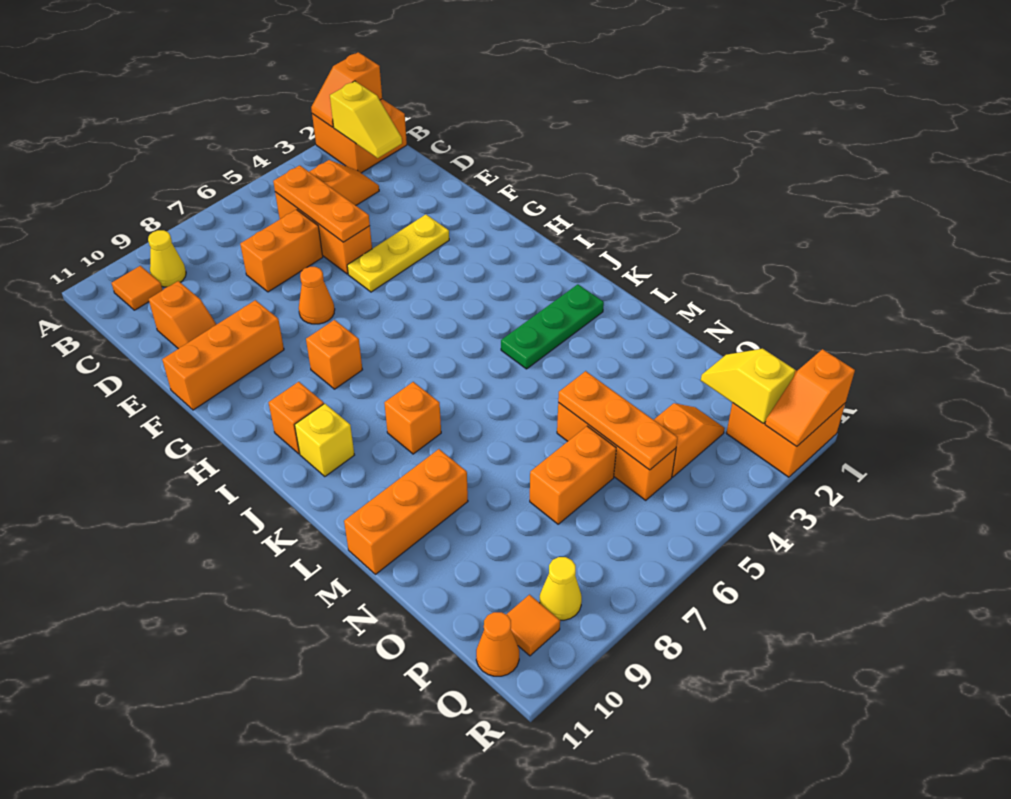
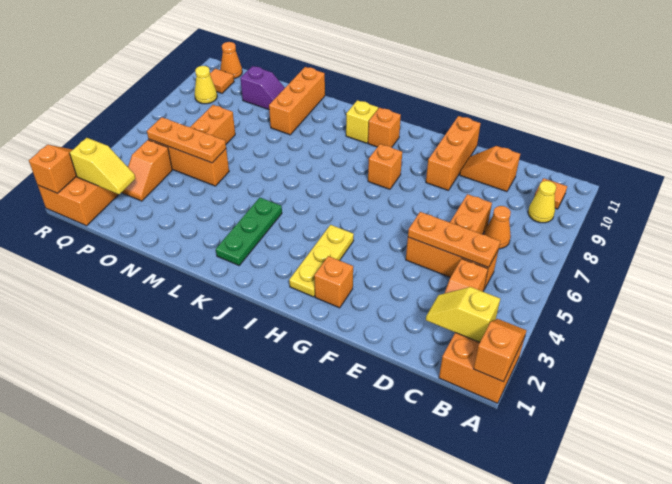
yellow plate F3:F5 level 1 -> yellow plate H2:H4 level 1
orange cone F7 level 1 -> orange cone C7 level 1
orange brick K8 level 1 -> orange brick G2 level 1
none -> purple slope N10:O10 level 1 top O

